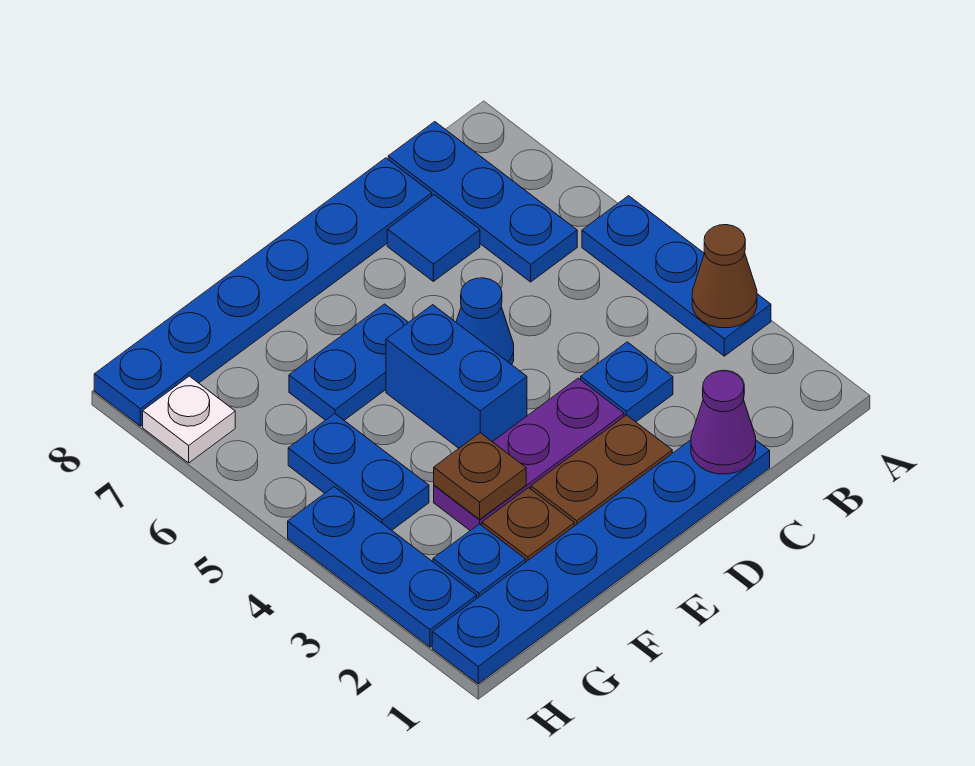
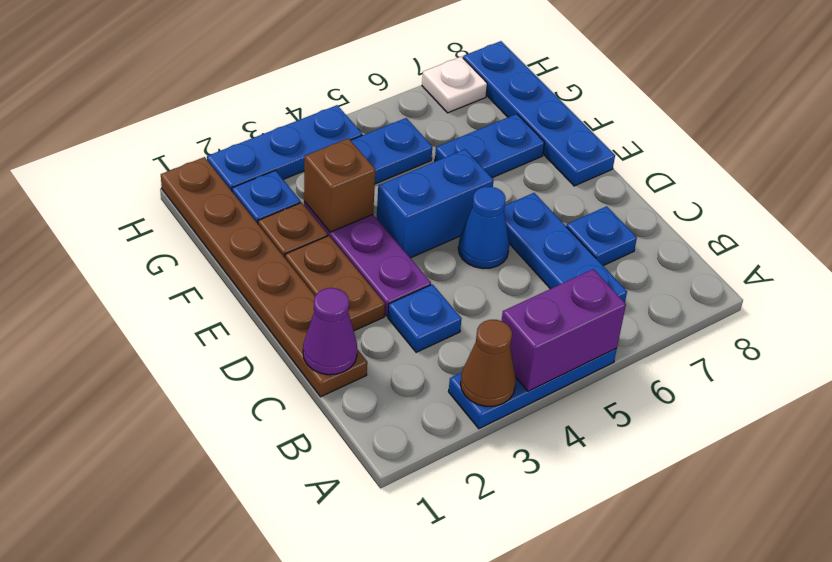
none -> purple brick A4:A5 level 2
blue plate B6:B8 level 1 -> blue plate B6:D6 level 1
blue plate C1:H1 level 1 -> brown plate C1:H1 level 1
blue tile C7 level 1 -> blue plate C7 level 1
blue plate C8:H8 level 1 -> blue plate E8:H8 level 1
blue plate E6:F6 level 1 -> blue plate F6:F7 level 1
brown plate F3 level 2 -> brown brick F3 level 2

